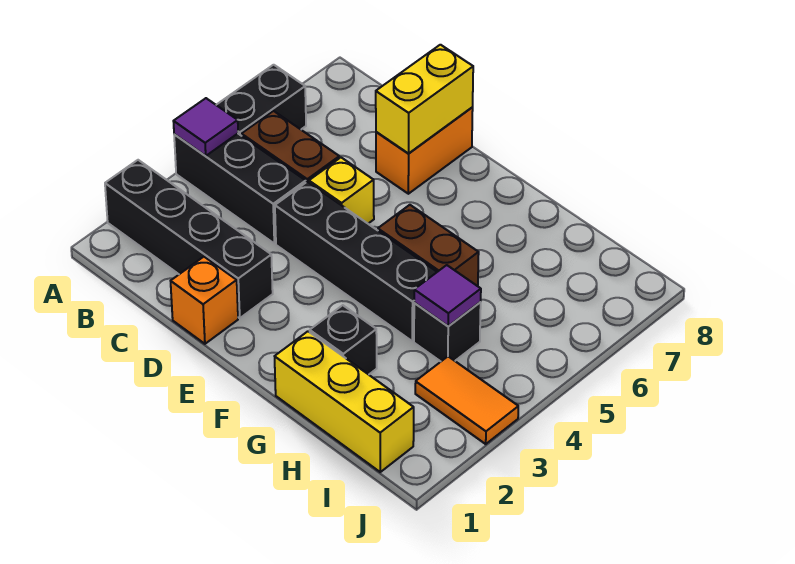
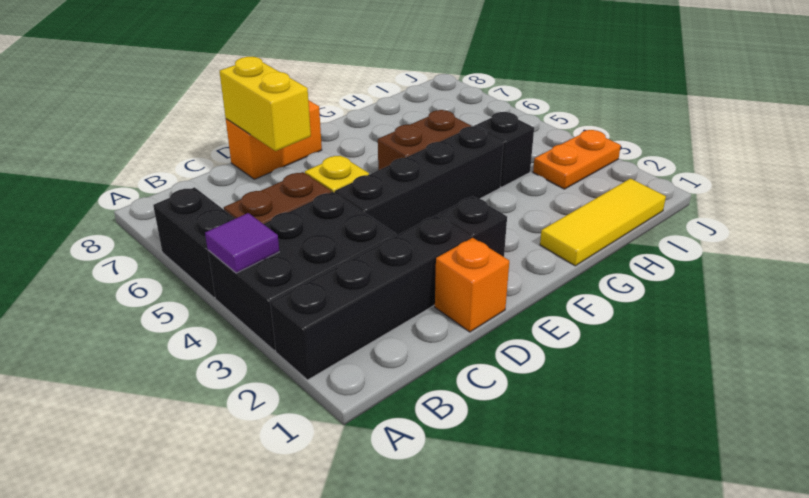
black brick A4:C4 level 1 -> black brick A3:C4 level 1
orange brick D7:D8 level 1 -> orange brick D8:E8 level 1
yellow brick G1:I1 level 1 -> yellow tile G1:I1 level 1
black brick G2 level 1 -> black brick E2 level 1
purple tile H4 level 2 -> none
orange tile I3:J3 level 1 -> orange plate I3:J3 level 1

